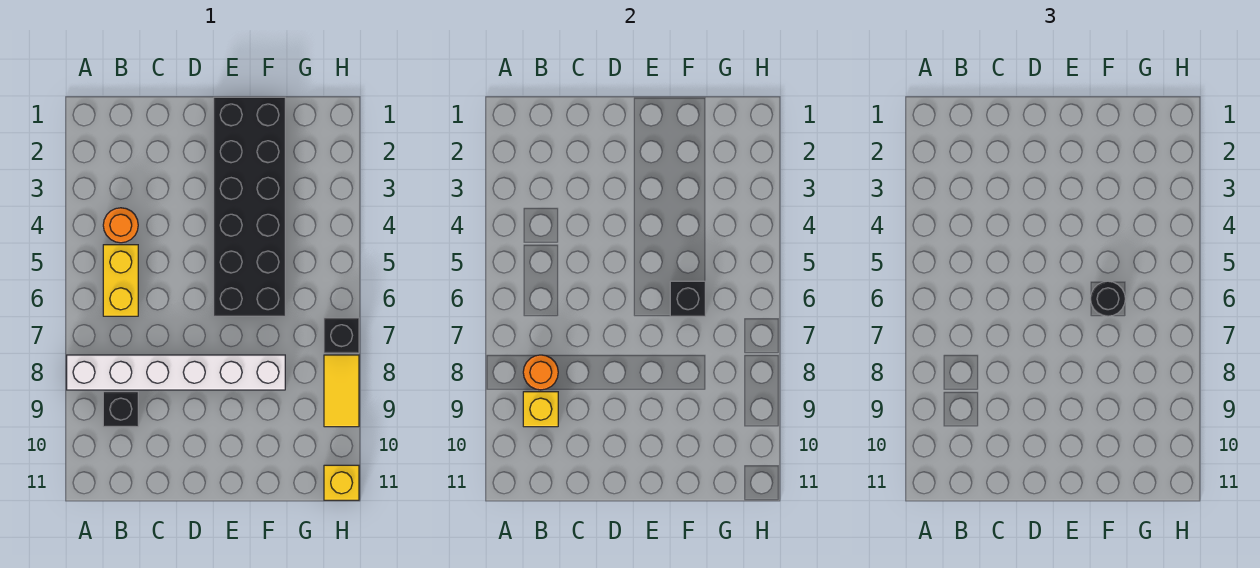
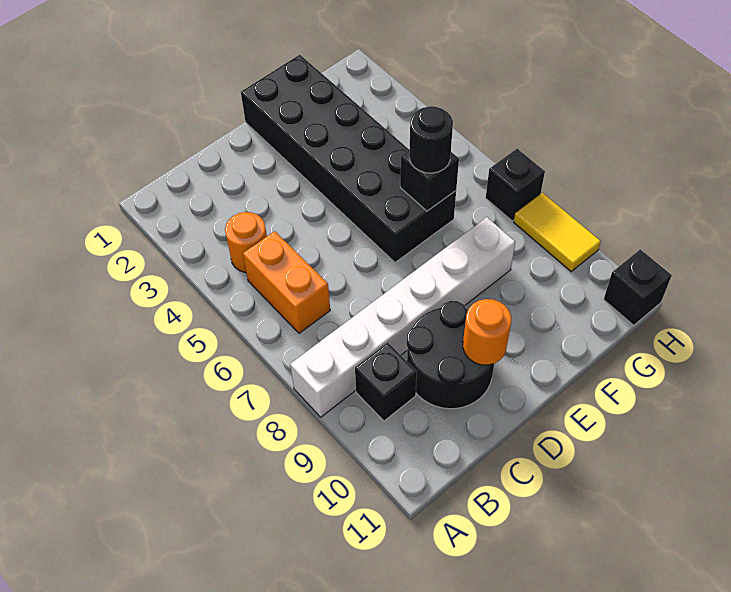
yellow brick B5:B6 level 1 -> orange brick B5:B6 level 1
orange round brick B8 level 2 -> orange round brick D10 level 2
yellow brick B9 level 2 -> none
none -> black round brick C9:D10 level 1
yellow brick H11 level 1 -> black brick H11 level 1

